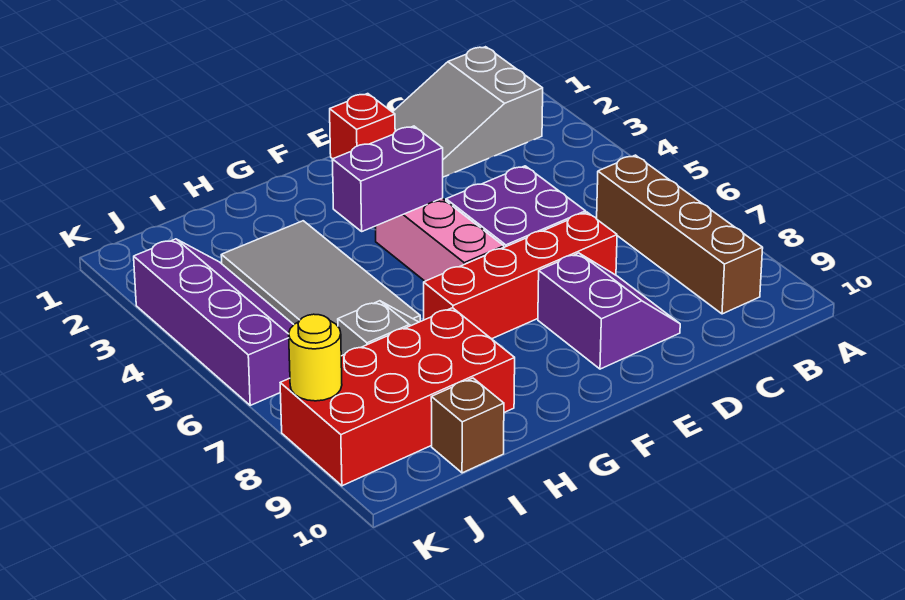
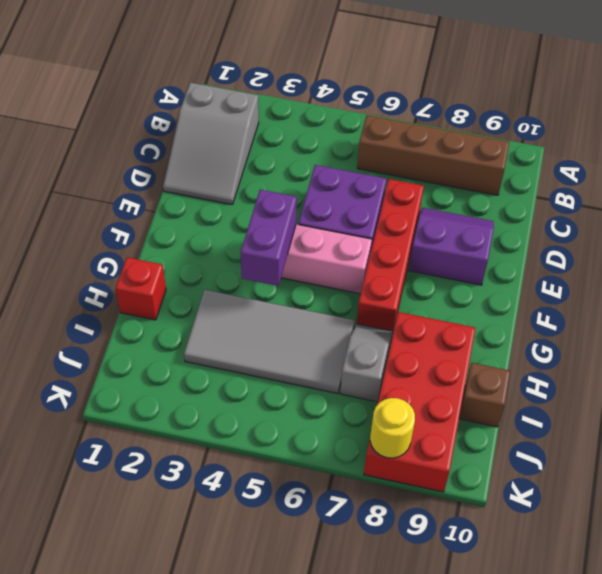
red brick E1 level 1 -> red brick H1 level 1
purple slope J3:K6 level 1 top K -> none

